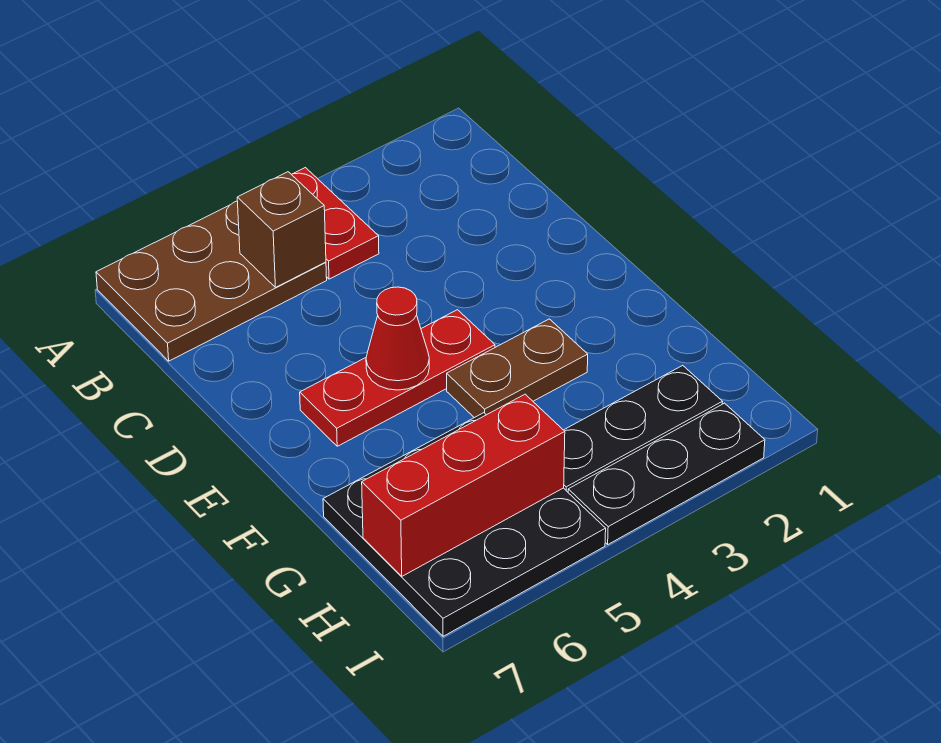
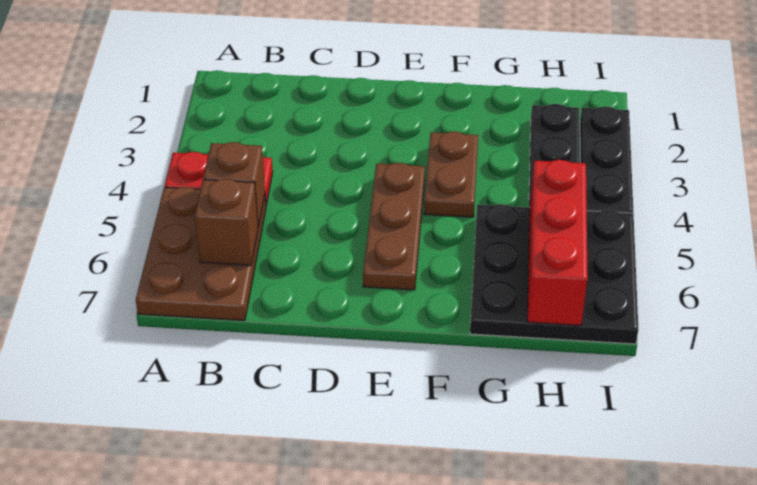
none -> brown brick B6 level 2
red plate E4:E6 level 1 -> brown plate E4:E6 level 1
red cone E5 level 2 -> none

